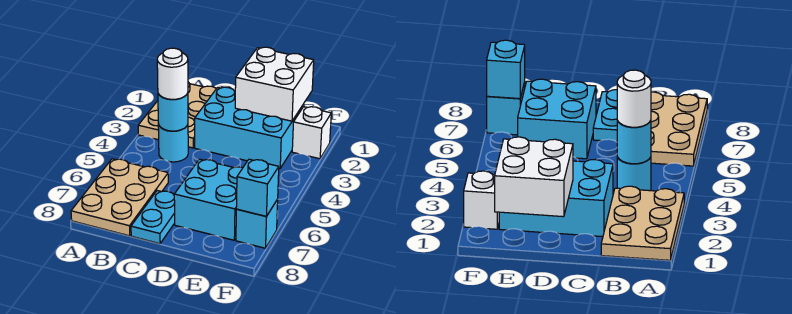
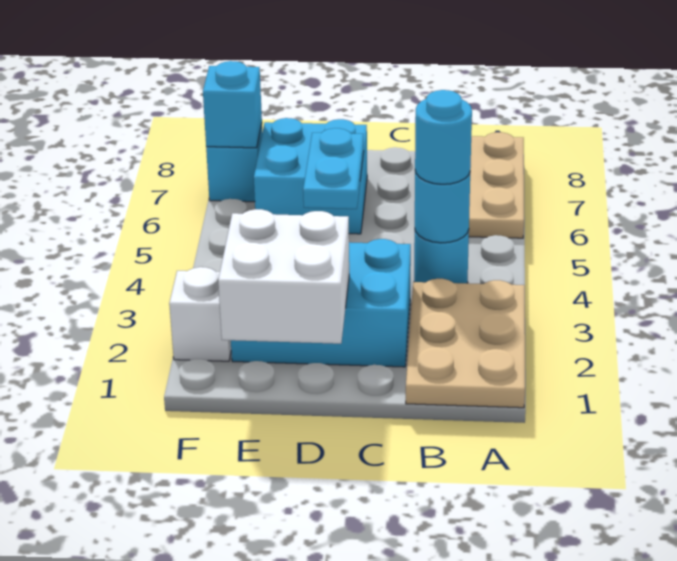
white round brick B4 level 3 -> cyan round brick B4 level 3
cyan plate C7:C8 level 1 -> cyan plate D5:D6 level 2

